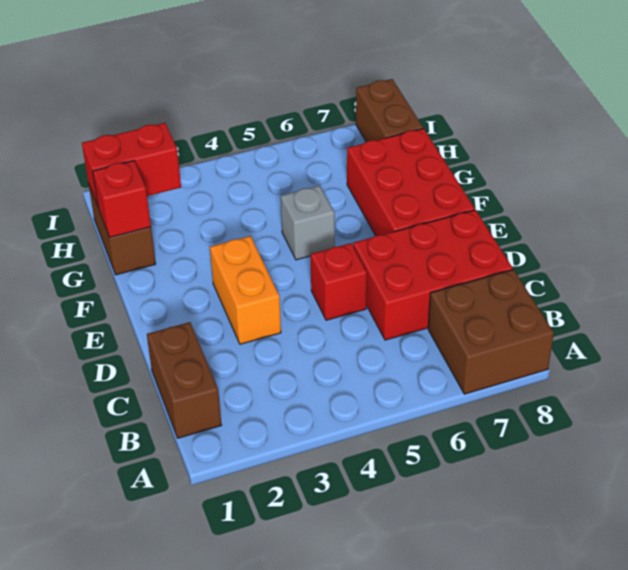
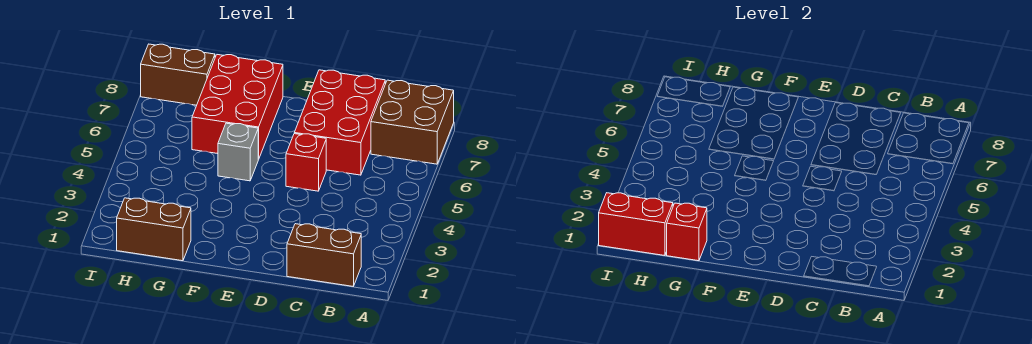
orange brick D3:E3 level 1 -> none
red brick E7:G8 level 1 -> red brick F6:G8 level 1
red brick H1:H2 level 2 -> red brick H1:I1 level 2

